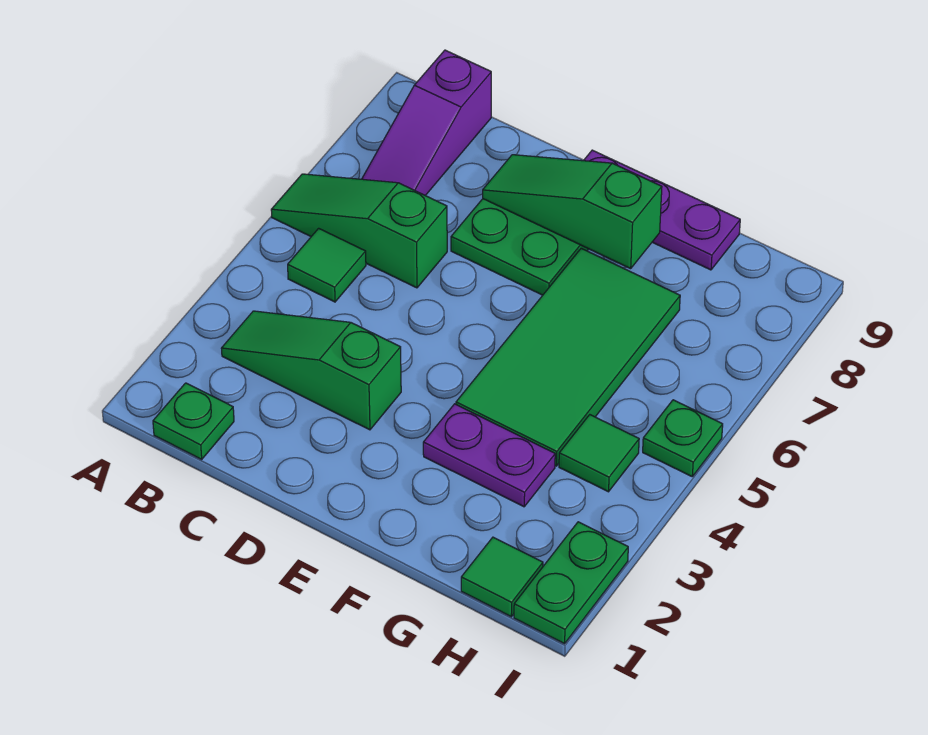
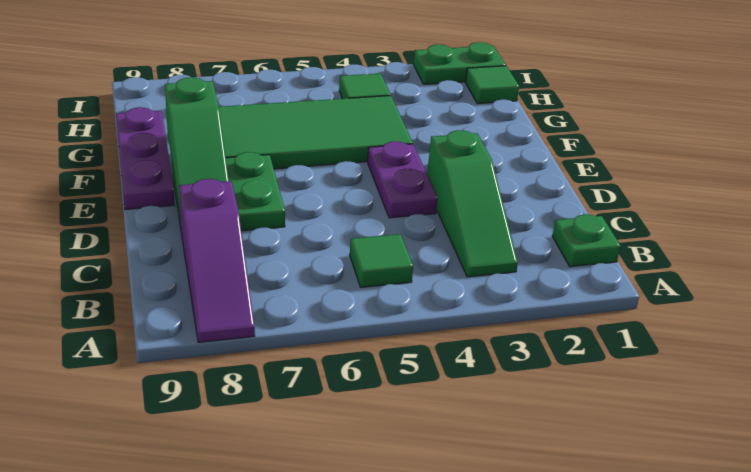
green slope A6:C6 level 1 top C -> none
purple slope B7:B9 level 1 top 9 -> purple slope A8:C8 level 1 top C
purple plate F3:G3 level 1 -> purple plate D4:E4 level 1
green plate I5 level 1 -> none

